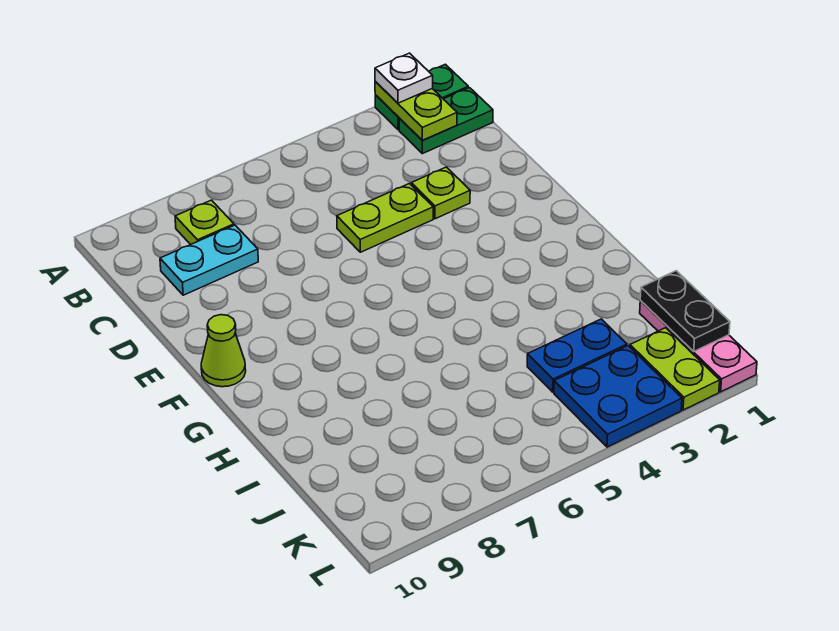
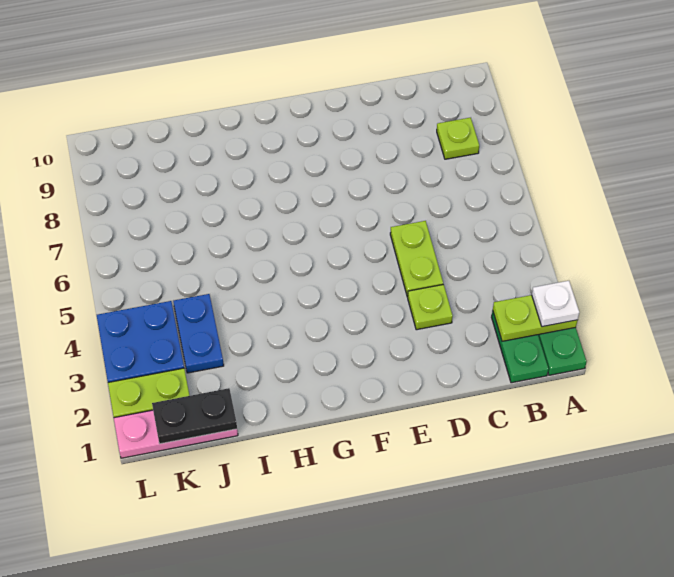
cyan plate C8:C9 level 1 -> none
lime cone F10 level 1 -> none

